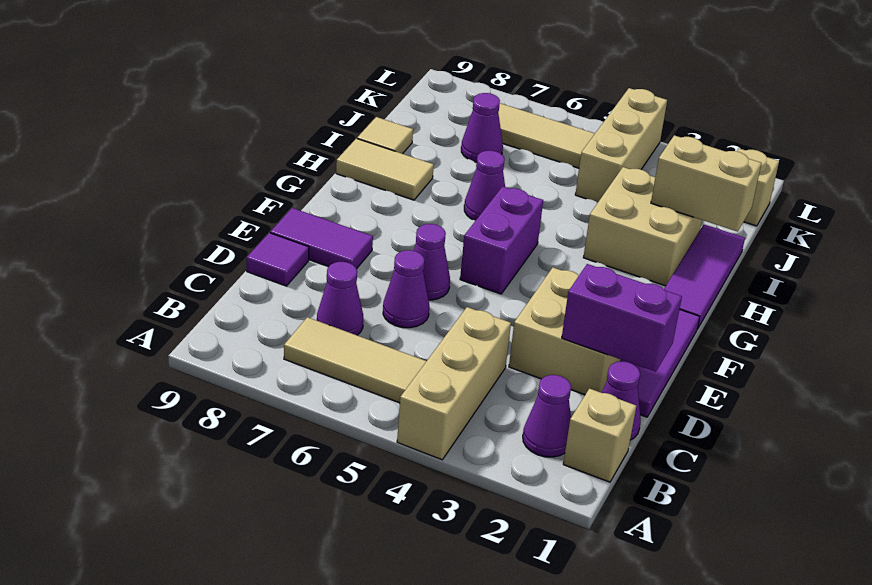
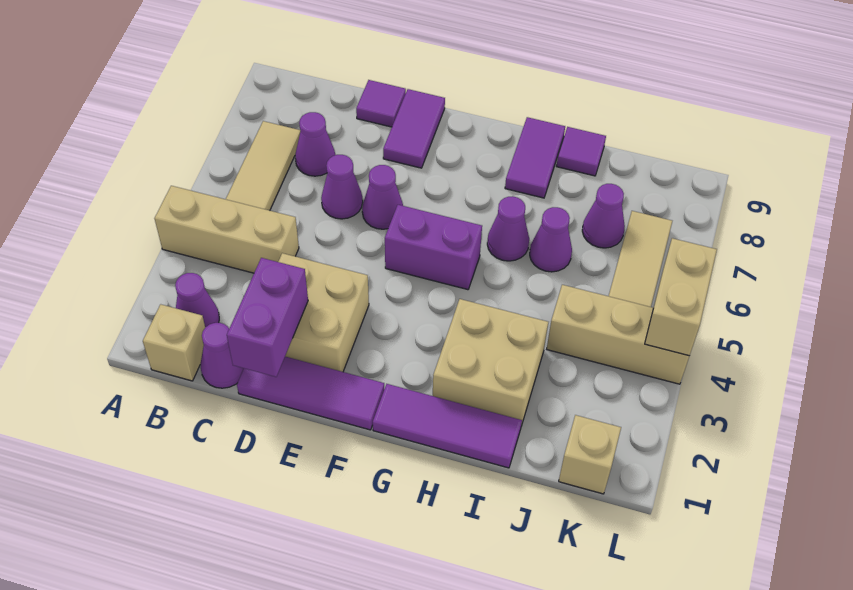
tan tile H8:H9 level 1 -> purple tile H8:H9 level 1
tan brick I1:I2 level 2 -> tan brick L4:L5 level 2
none -> purple cone I6 level 1
tan tile I9 level 1 -> purple tile I9 level 1

